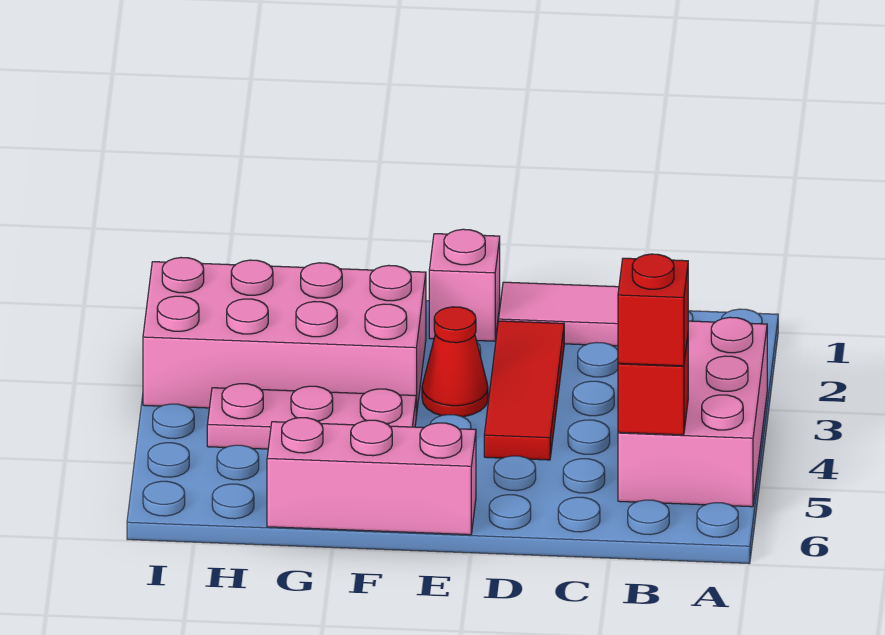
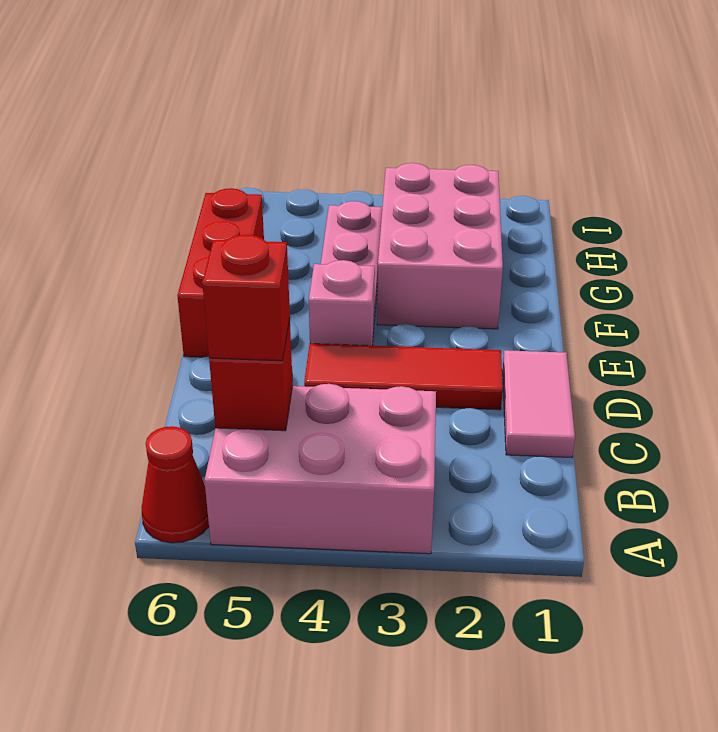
pink brick E1 level 1 -> pink brick E4 level 1
red cone E3 level 1 -> red cone A6 level 1
pink brick E6:G6 level 1 -> red brick E6:G6 level 1
pink brick F2:I3 level 1 -> pink brick F2:H3 level 1

